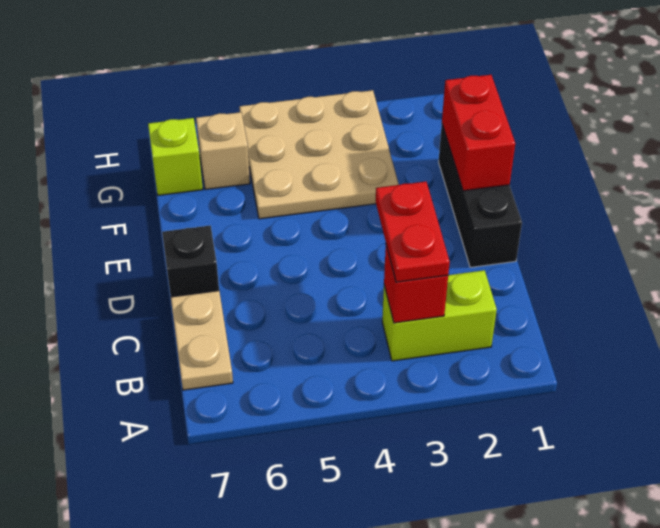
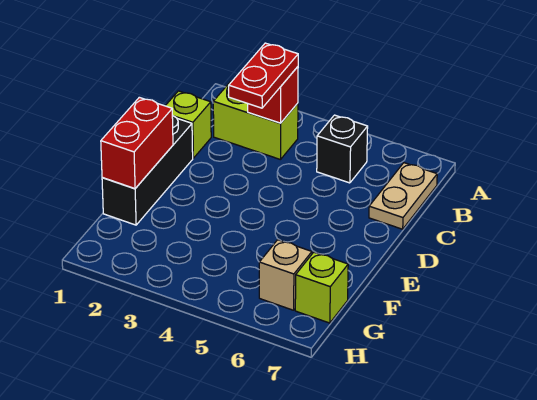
none -> lime brick C1 level 1
black brick D7 level 1 -> black brick B5 level 1
tan plate F3:H5 level 1 -> none

